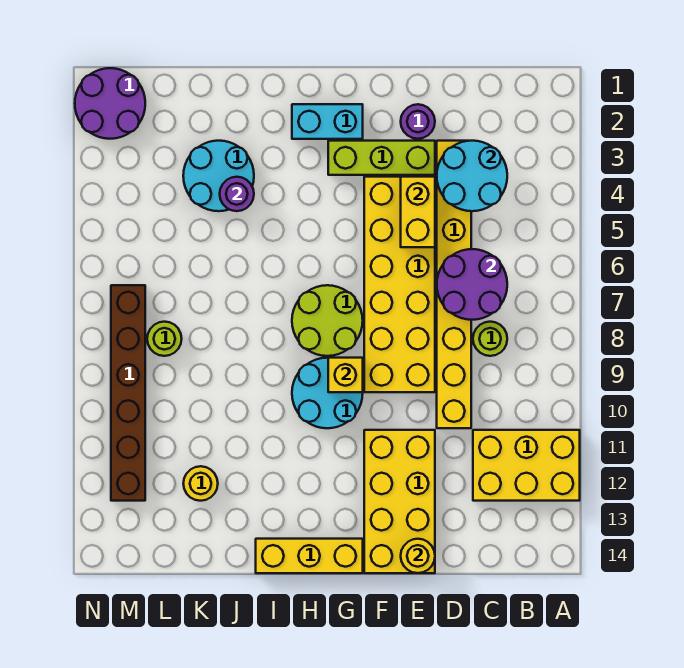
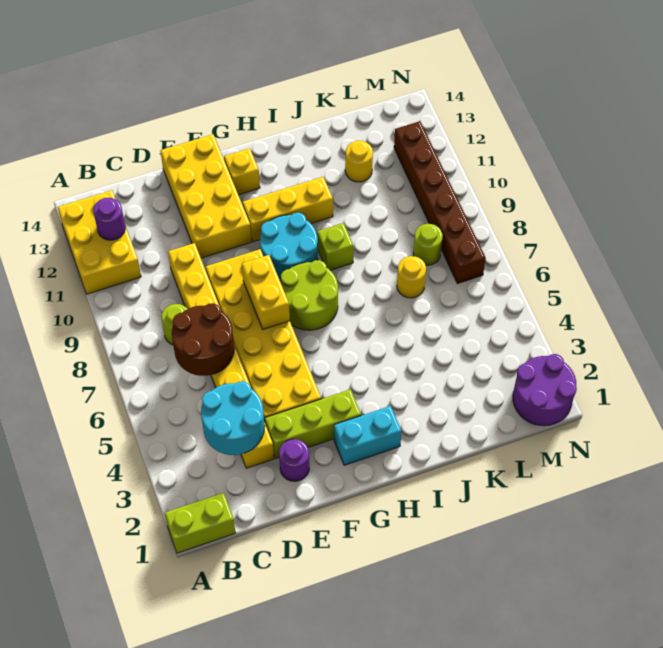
none -> lime brick A1:B1 level 1
yellow brick A11:C12 level 1 -> yellow brick A11:B13 level 1
purple round brick C6:D7 level 2 -> brown round brick C6:D7 level 2
yellow brick E4:E5 level 2 -> yellow brick F7:F8 level 2
yellow round brick E14 level 2 -> yellow round brick K7 level 1
yellow brick G9 level 2 -> yellow brick G13 level 1
yellow brick G14:I14 level 1 -> yellow brick G11:I11 level 1
none -> lime brick I9 level 1
cyan round brick J3:K4 level 1 -> none
purple round brick J4 level 2 -> purple round brick B12 level 2

